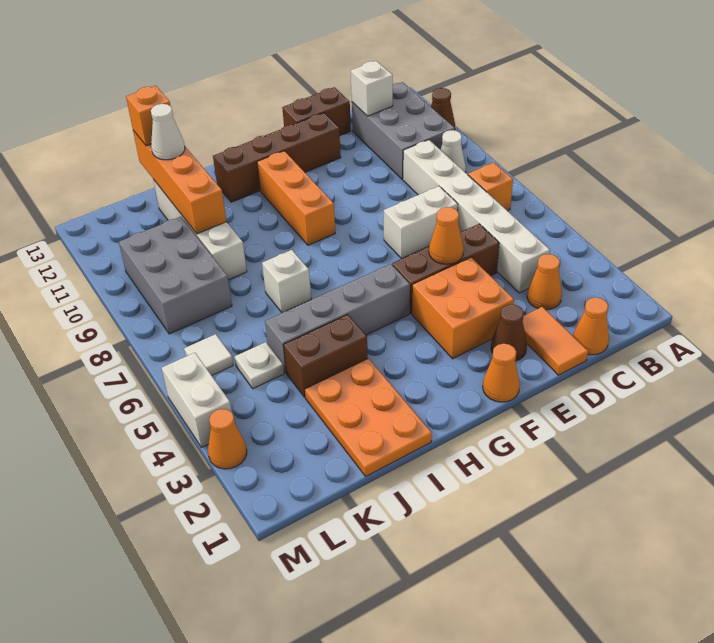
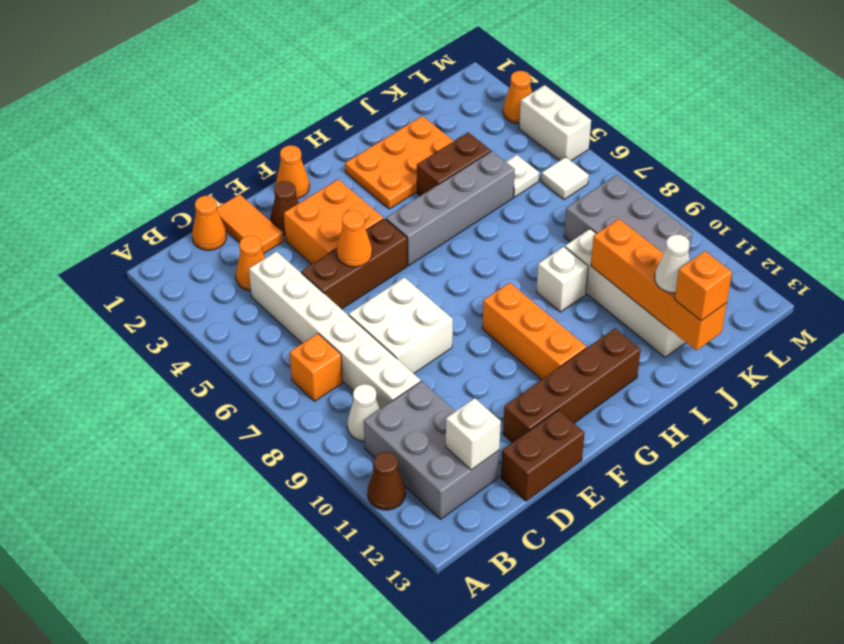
white brick D7:E7 level 1 -> white brick D7:E8 level 1
orange plate I1:J3 level 1 -> orange plate H2:J3 level 1
white brick I7 level 1 -> white brick I9 level 1

